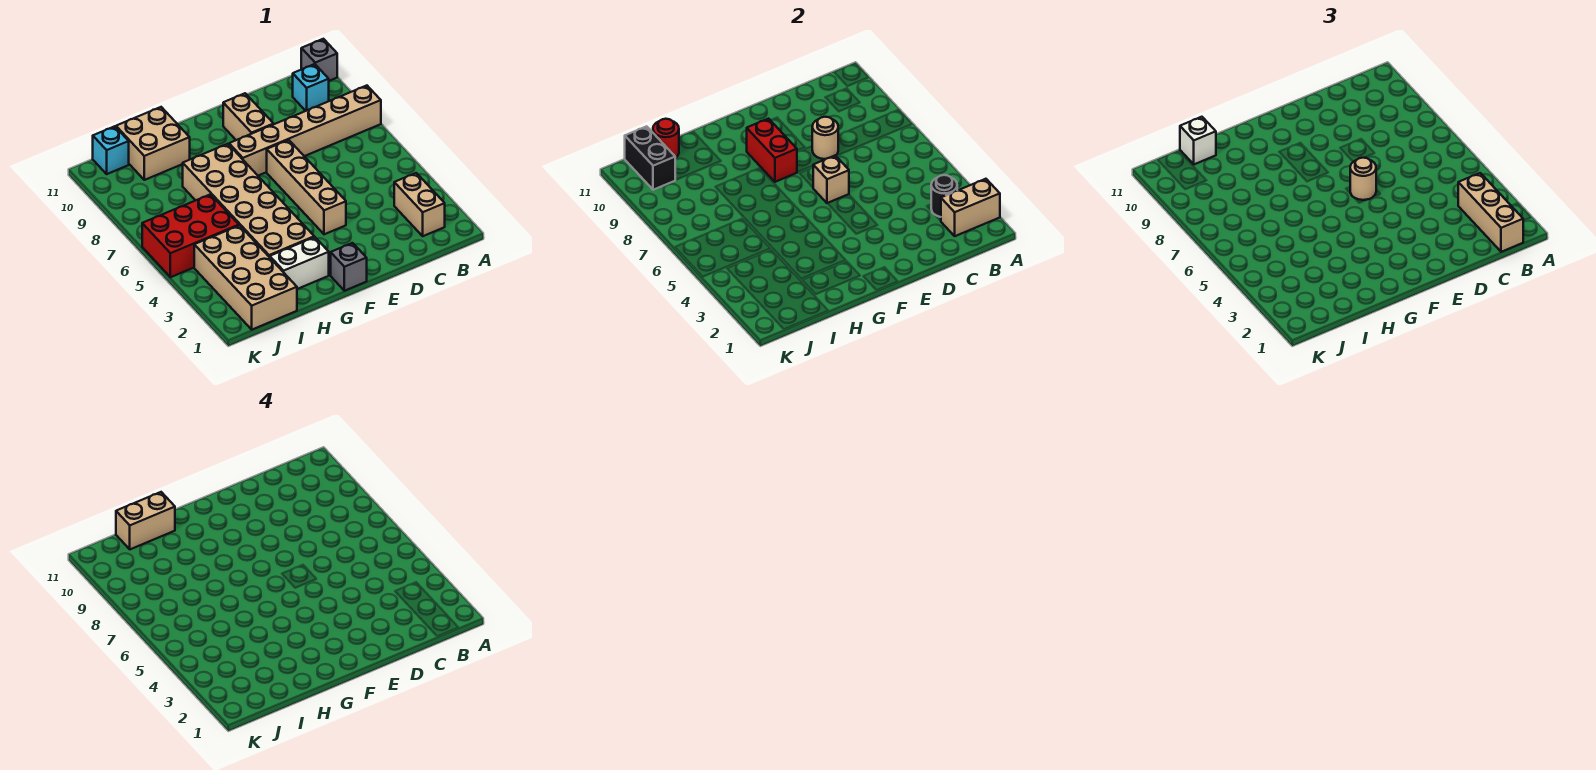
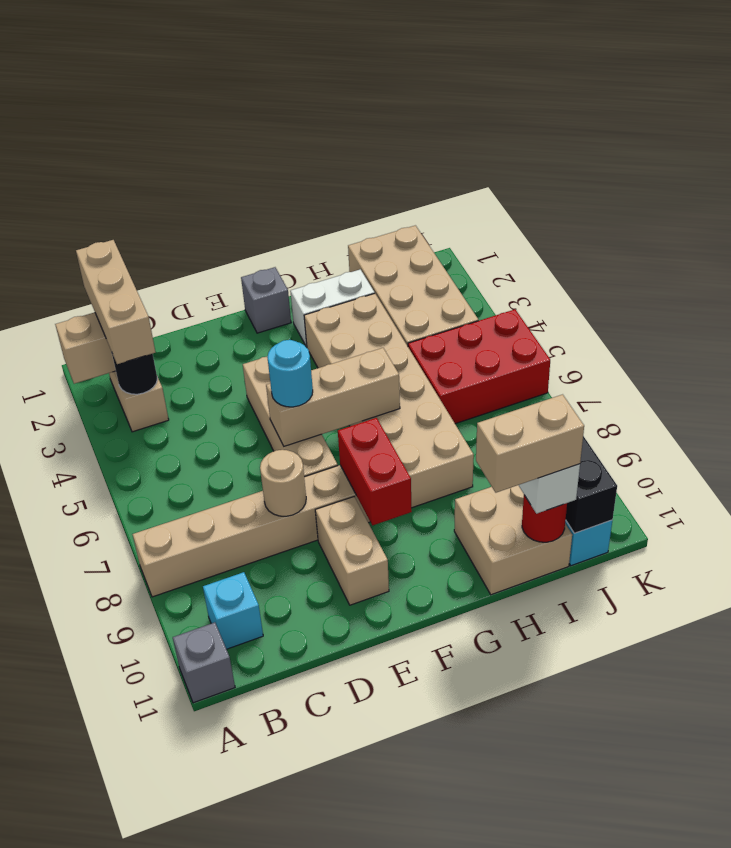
tan brick E6 level 2 -> tan brick E6:G6 level 2
tan round brick E6 level 3 -> cyan round brick E6 level 3

